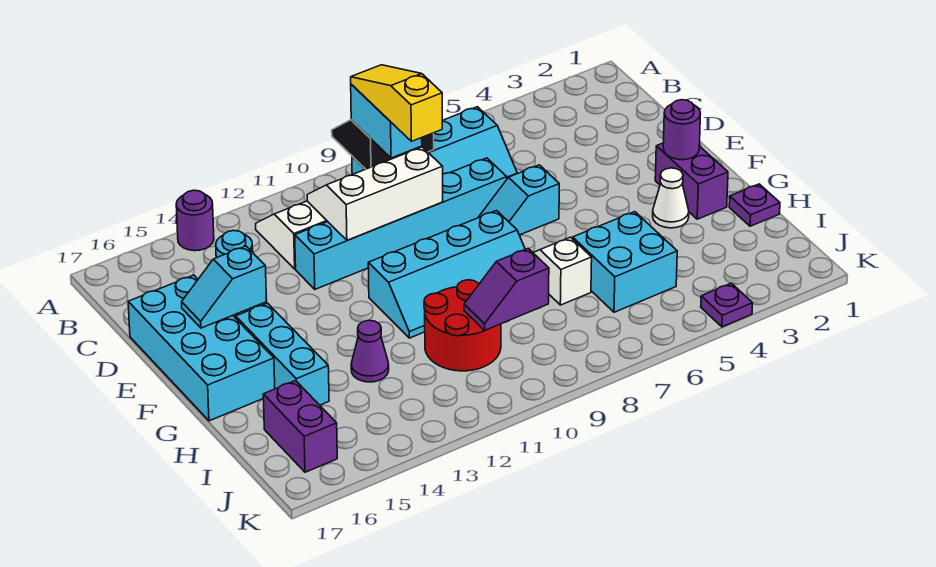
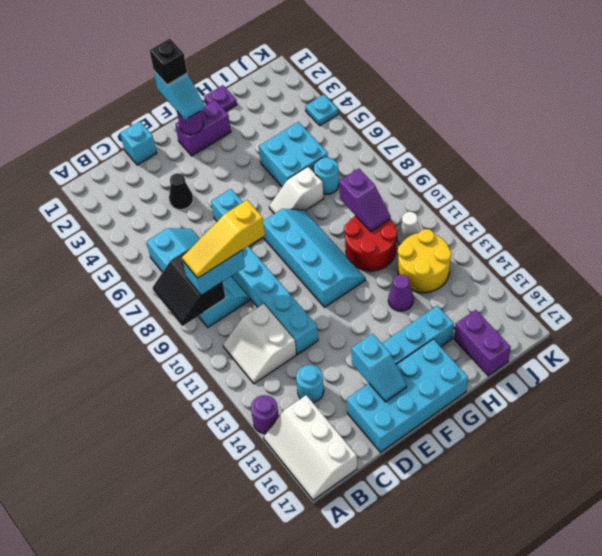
white slope C9:D11 level 2 top D -> white slope A15:B17 level 1 top B
none -> cyan brick D1 level 1
none -> black cone D4 level 1
none -> cyan slope F1:F2 level 3 top 1
none -> black brick F1 level 4
white cone G3 level 1 -> white cone J11 level 1
none -> cyan round brick I7 level 1
none -> yellow round brick I12:J13 level 1
purple brick I16:J16 level 1 -> purple brick I16:I17 level 1
purple plate K4 level 1 -> cyan plate K4 level 1

